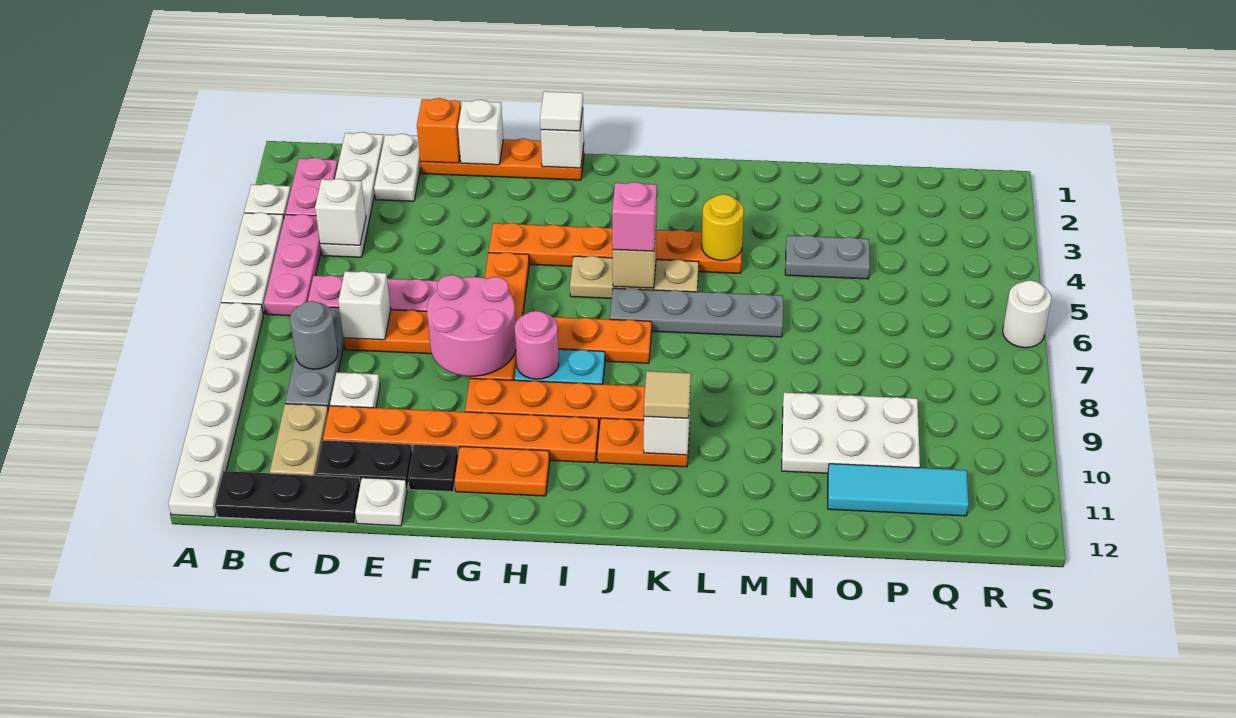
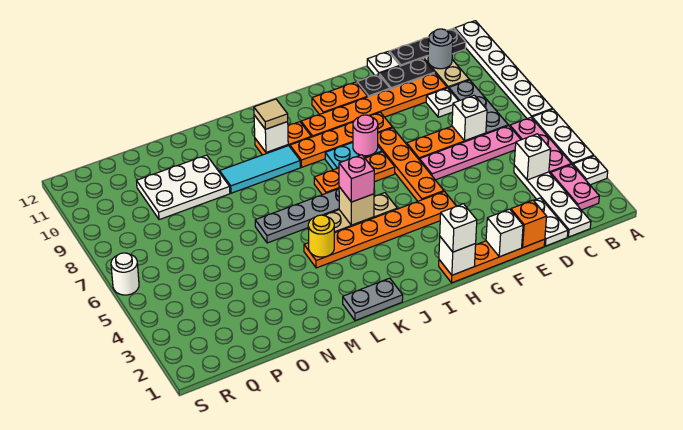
grey round brick C8 level 2 -> grey round brick C11 level 2
pink round brick F7:G8 level 2 -> none
white tile H1 level 3 -> white brick H1 level 3
grey plate N4:O4 level 1 -> grey plate K1:L1 level 1
cyan tile O11:Q11 level 1 -> cyan tile K9:M9 level 1

